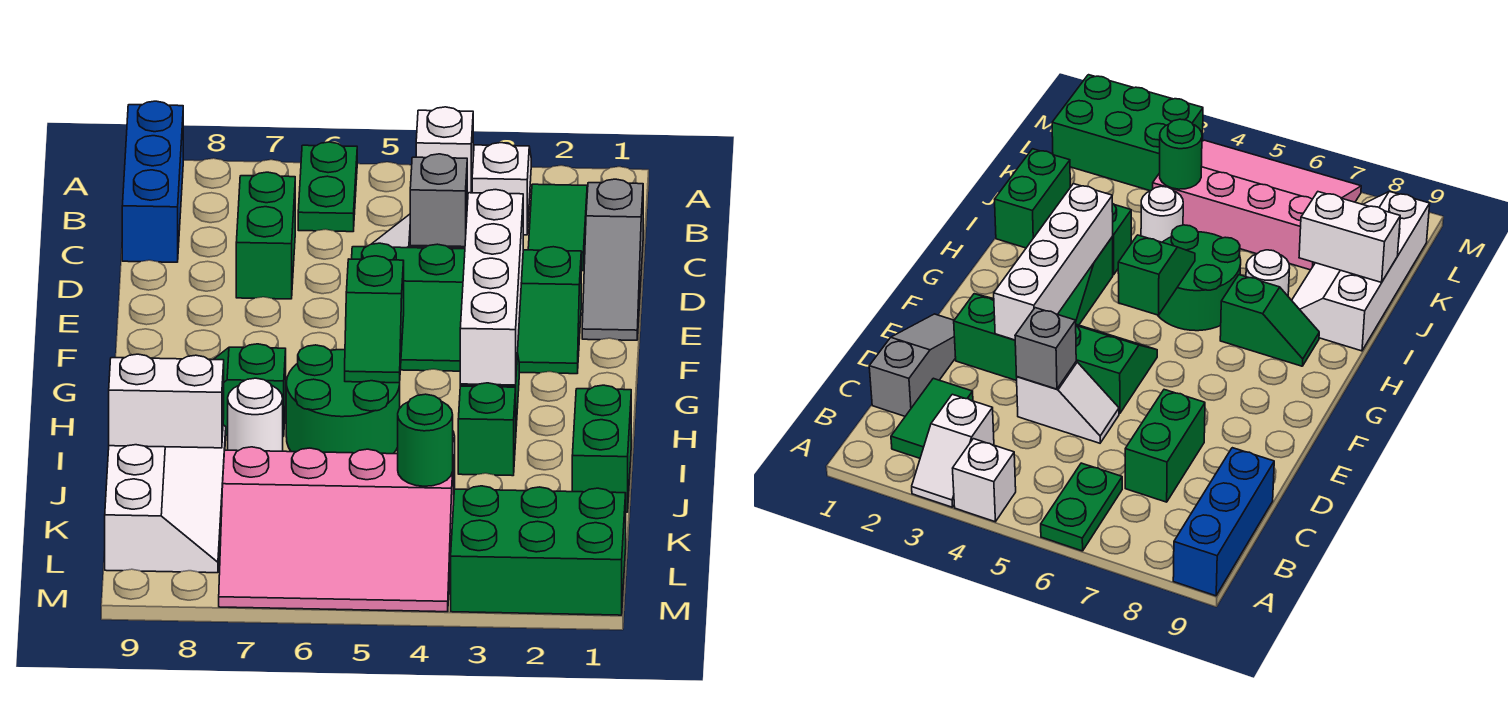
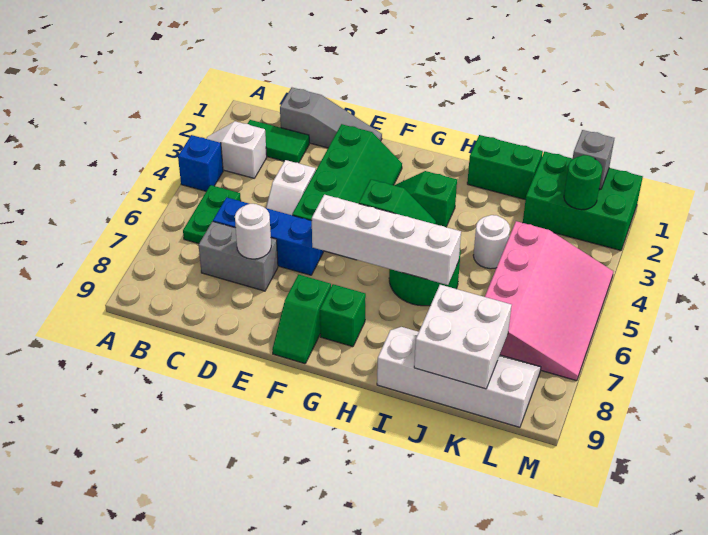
white brick A4 level 1 -> blue brick A4 level 1
green plate A6:B6 level 1 -> green plate B5:B6 level 1
blue brick A9:C9 level 1 -> blue brick C6:E6 level 1
green brick C7:D7 level 1 -> grey brick C7:D7 level 1
grey brick D4 level 2 -> grey brick L1 level 2
white brick E3:H3 level 2 -> white brick F6:I6 level 2
green slope H7:H8 level 1 top 7 -> green slope F8:F9 level 1 top 8
green brick I3 level 1 -> green brick G8 level 1
white round brick I7 level 1 -> white round brick D7 level 2
white brick J8:J9 level 2 -> white brick J8:K9 level 2
green round brick K4 level 2 -> green round brick L2 level 2
green brick L1:M3 level 1 -> green brick K1:M2 level 1

